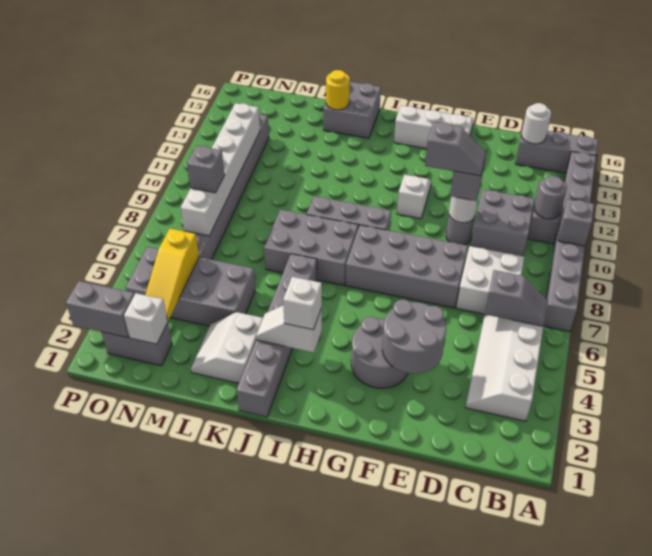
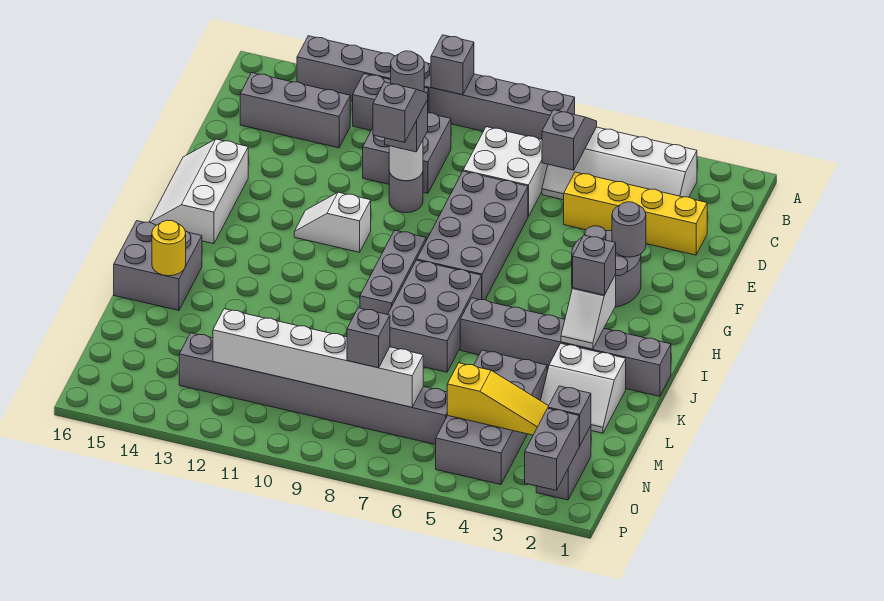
grey brick A15:C15 level 1 -> grey brick C13:C15 level 1
white round brick C15 level 2 -> none
none -> yellow brick D2:D5 level 1
grey round brick E3:F4 level 2 -> grey round brick F3 level 2
white brick I3 level 3 -> grey brick I3 level 3
white brick N2 level 2 -> grey brick N2 level 2

